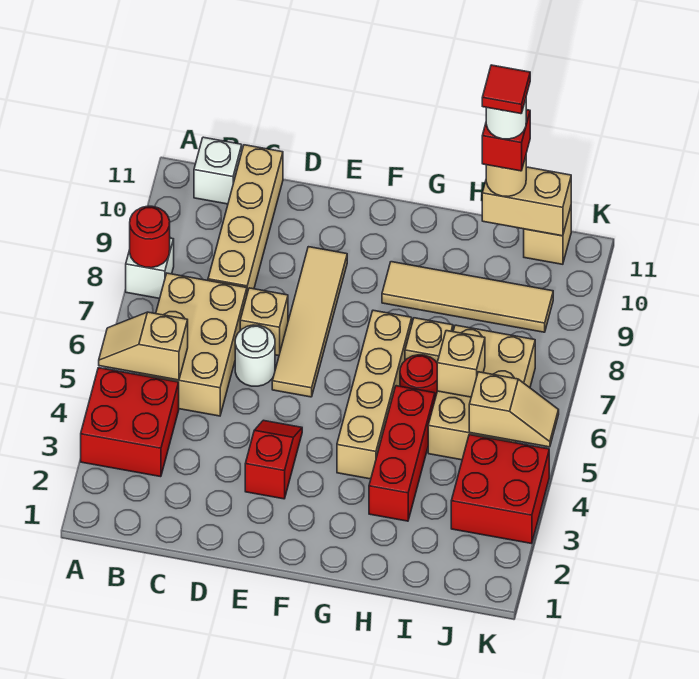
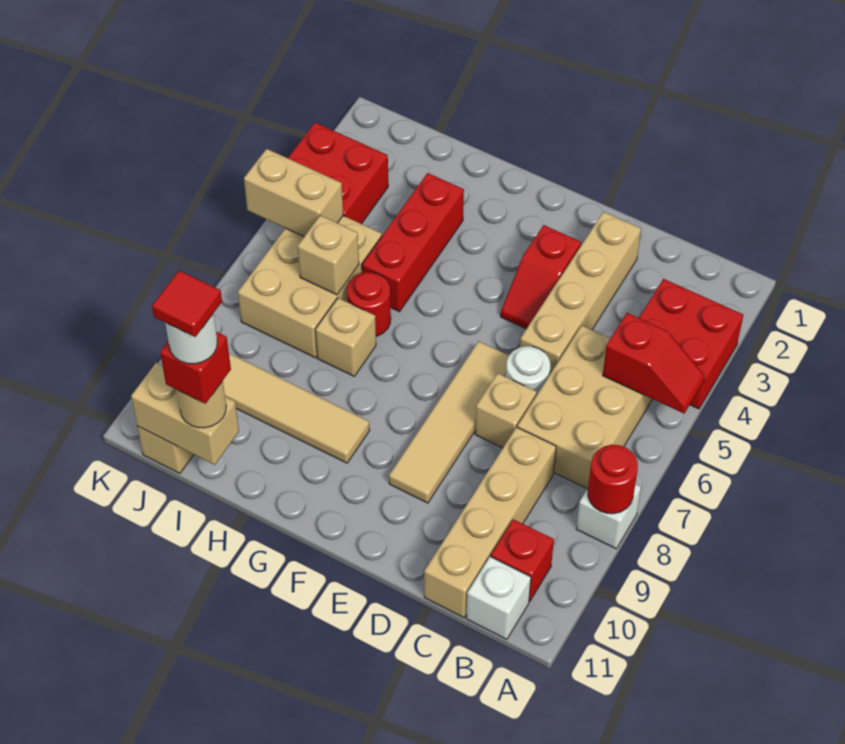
tan slope A5:B5 level 2 top B -> red slope A5:B5 level 2 top B
none -> red brick B10 level 1
tan brick G4:G7 level 1 -> tan brick D2:D5 level 1
tan slope J5:K5 level 2 top J -> tan brick J5:K5 level 2

